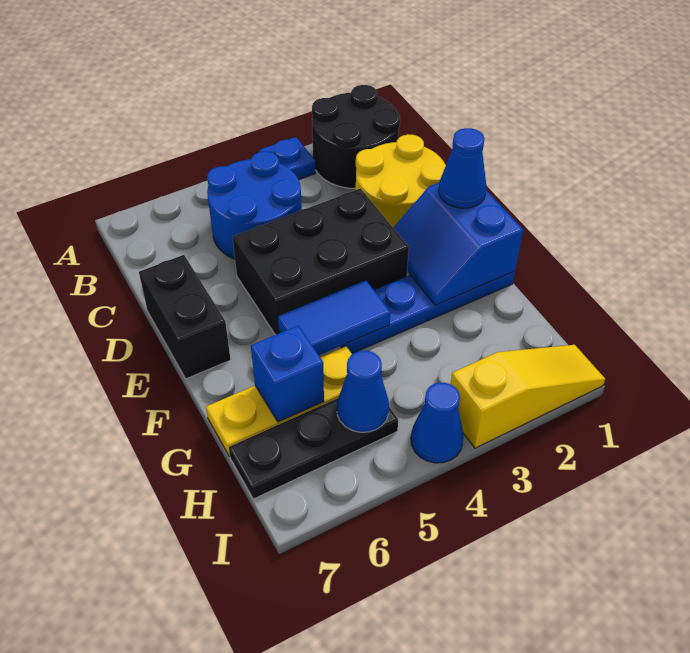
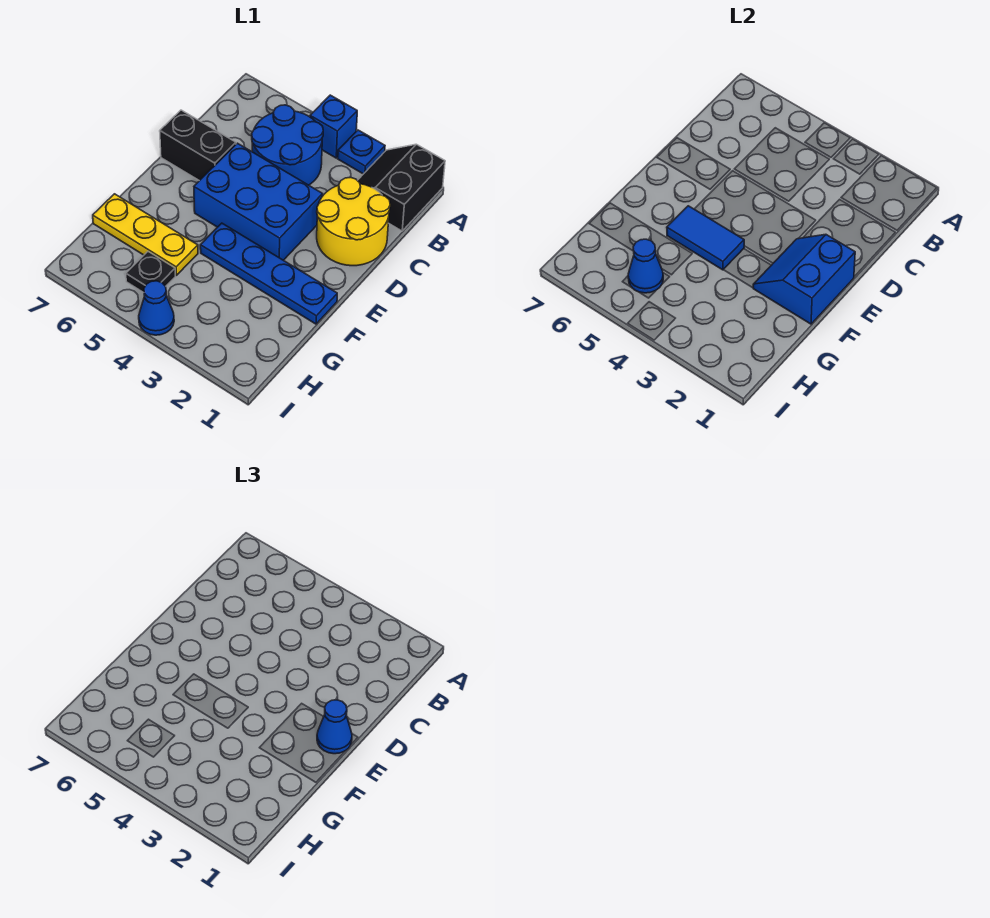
black round brick A1:B2 level 1 -> black slope A1:B2 level 1 top 1
black brick D3:E5 level 1 -> blue brick D3:E5 level 1
black brick D7:E7 level 1 -> black brick D6:D7 level 1
blue brick G6 level 2 -> blue brick A4 level 1
black plate H5:H7 level 1 -> black plate H5 level 1
yellow slope I1:I3 level 1 top 3 -> none

